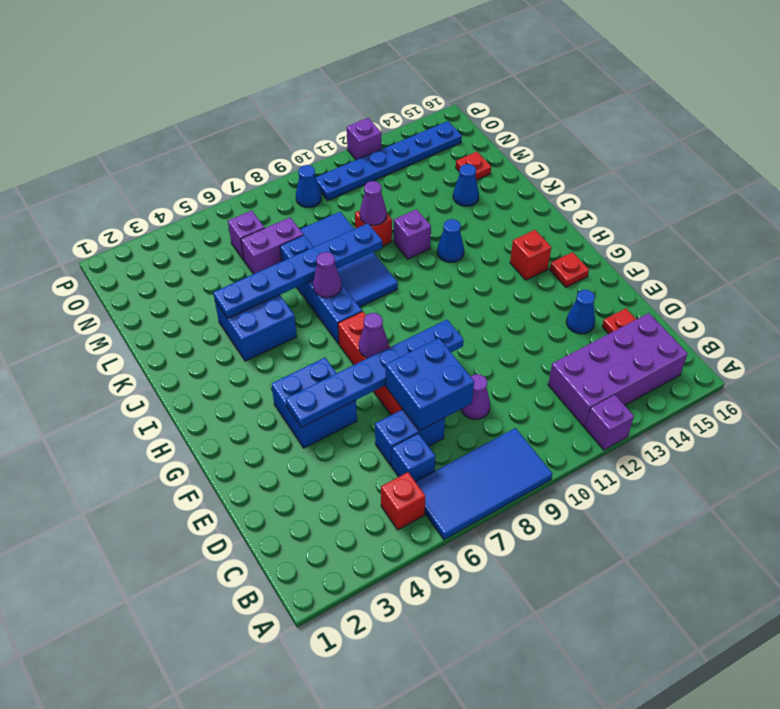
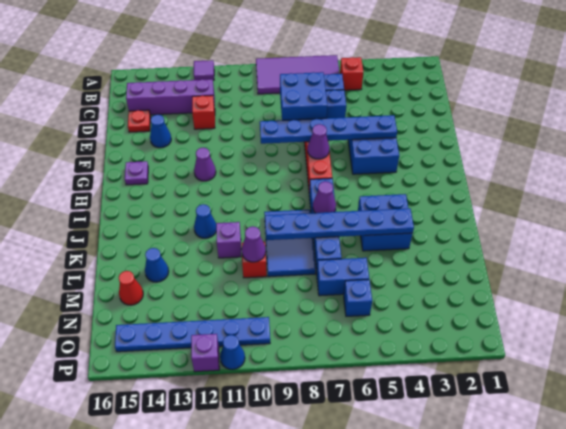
blue tile A6:B9 level 1 -> purple tile A6:B9 level 1
purple brick A12 level 1 -> purple tile A12 level 1
purple brick B12:C15 level 1 -> purple brick C12:C15 level 1
purple cone D9 level 1 -> purple cone G12 level 1
red plate G15 level 1 -> purple plate G15 level 1
red brick H14 level 1 -> red brick D12 level 1
blue tile J8:M9 level 1 -> blue tile J8:L9 level 1
purple brick M6:M7 level 1 -> blue brick M6:M7 level 1
red plate M15 level 1 -> red cone M15 level 1
purple brick N6 level 1 -> blue brick N6 level 1
blue cone O9 level 1 -> blue cone P11 level 1

